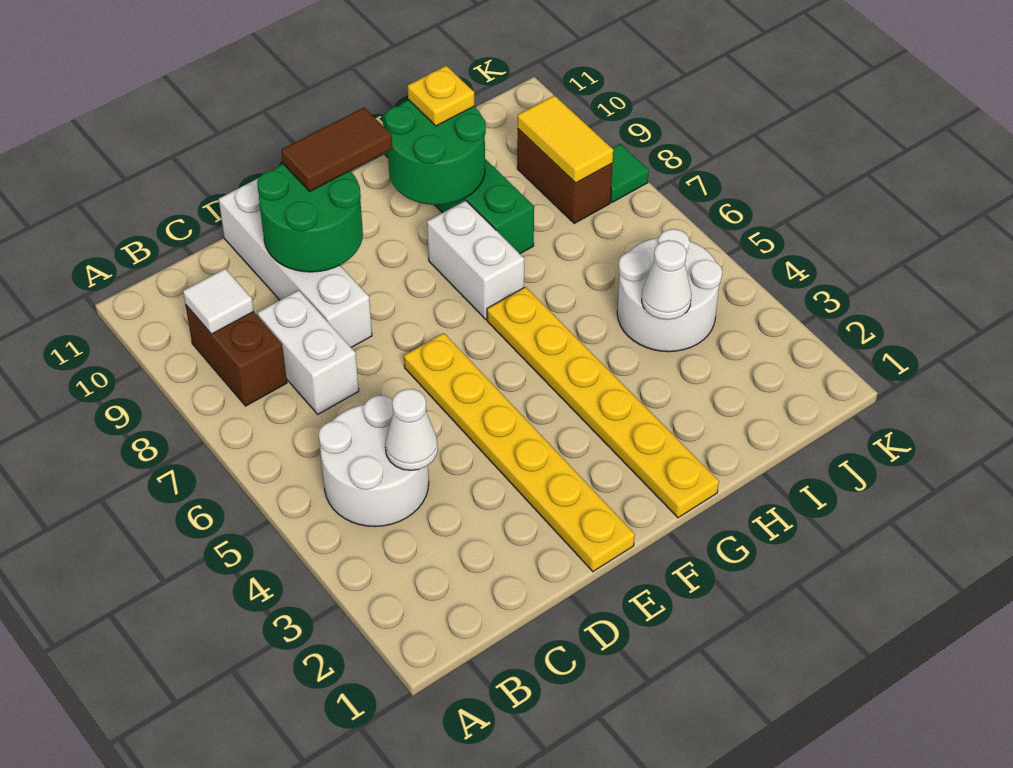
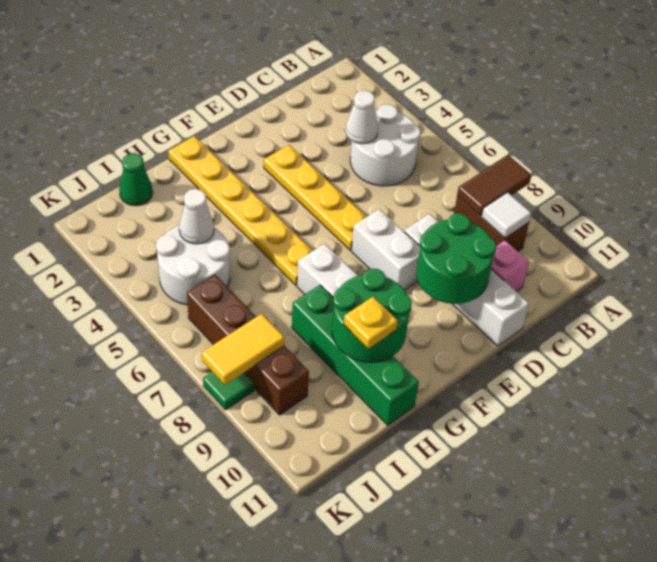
white brick C7:C8 level 1 -> white brick E7:E8 level 1
none -> pink brick C10 level 1
yellow plate E1:E6 level 1 -> yellow plate E3:E6 level 1
brown tile E10:F10 level 3 -> brown tile A8:B8 level 2
none -> green cone I1 level 1
brown brick J8:J9 level 1 -> brown brick J6:J9 level 1
yellow tile J8:J9 level 2 -> yellow tile J8:K8 level 2

